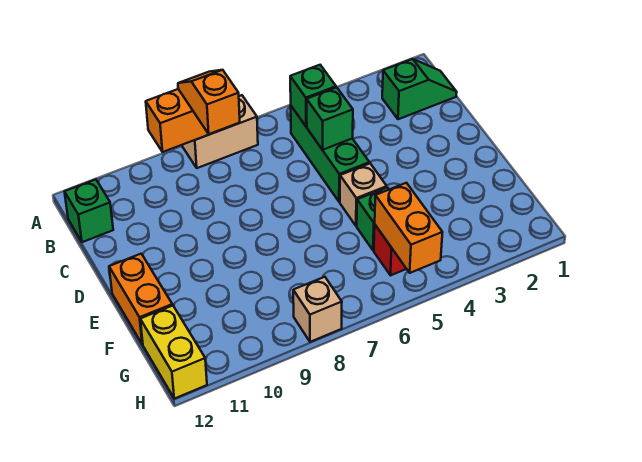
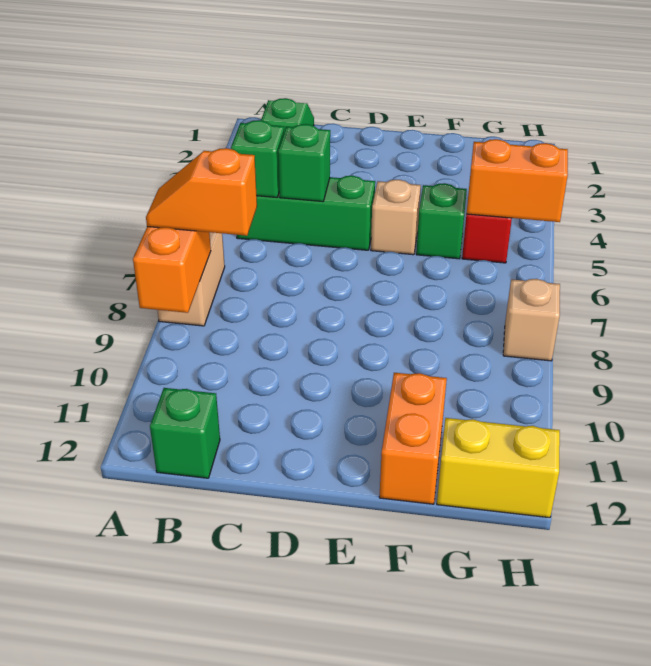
orange brick E12:F12 level 1 -> orange brick F11:F12 level 1

